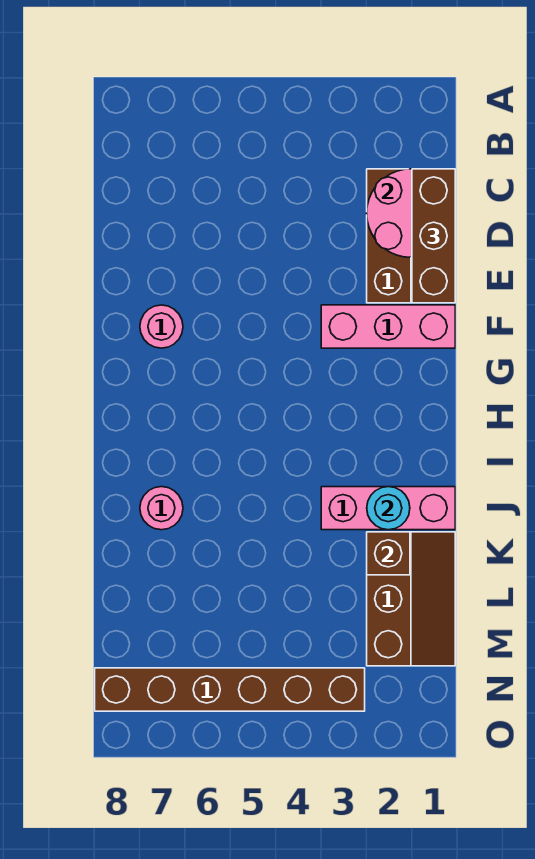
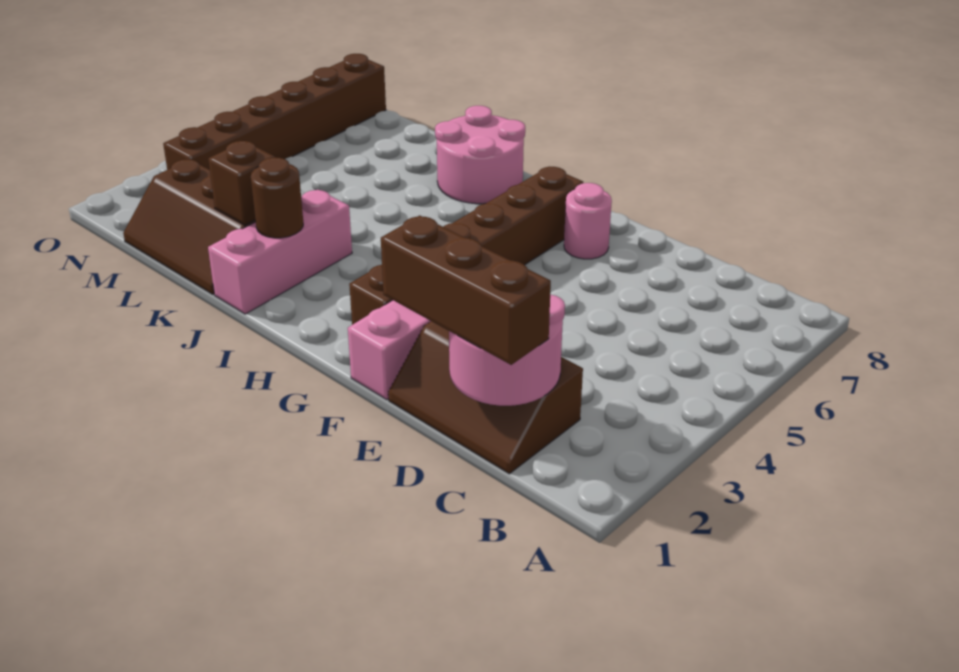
none -> brown brick G2:G7 level 1
cyan round brick J2 level 2 -> brown round brick J2 level 2
pink round brick J7 level 1 -> pink round brick I7:J8 level 1

